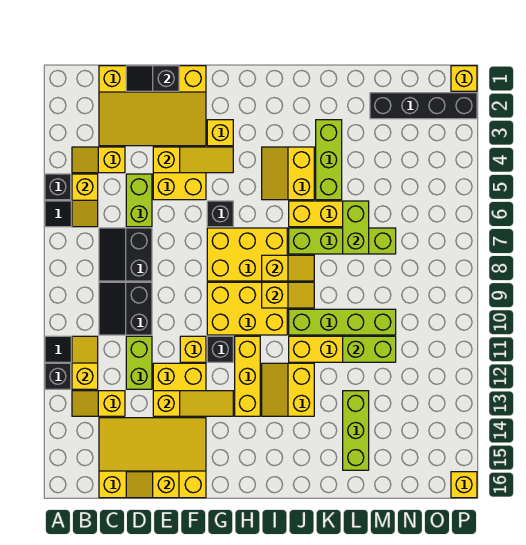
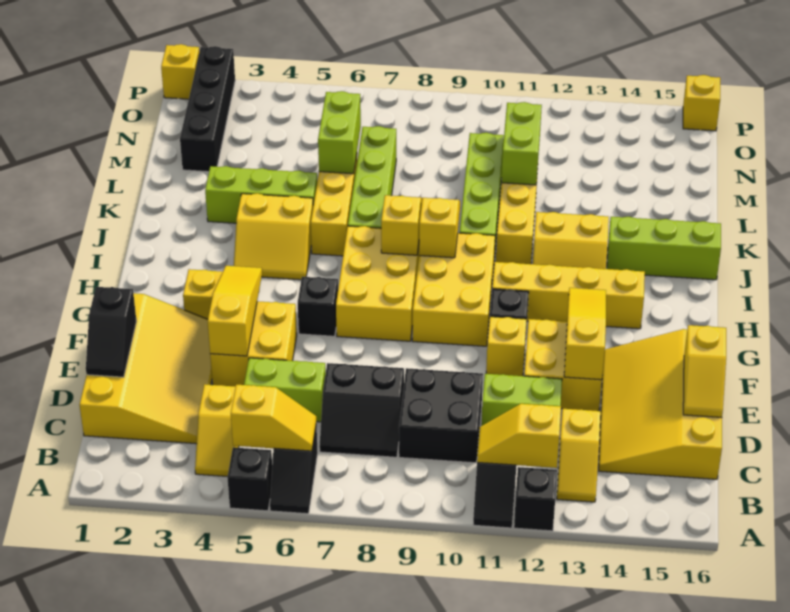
black slope C9:D10 level 1 top D -> black brick C9:D10 level 1
yellow brick H11:H13 level 1 -> yellow brick H11:H14 level 1
lime brick L6:L7 level 2 -> lime brick L6:M6 level 2
lime brick L13:L15 level 1 -> lime brick J14:J16 level 1

